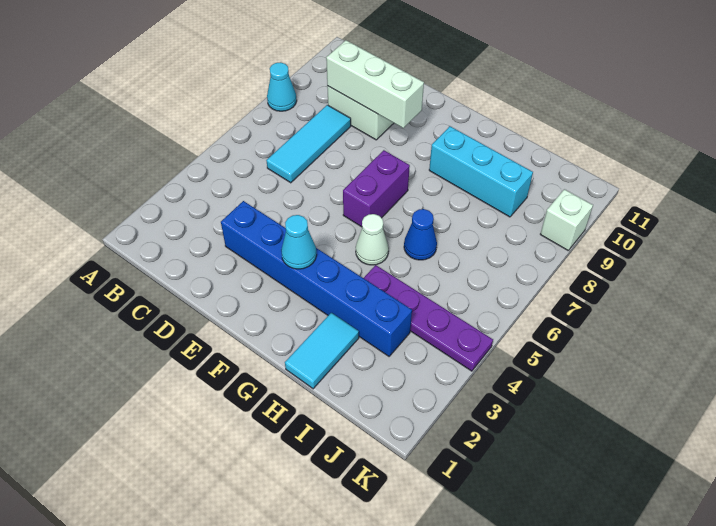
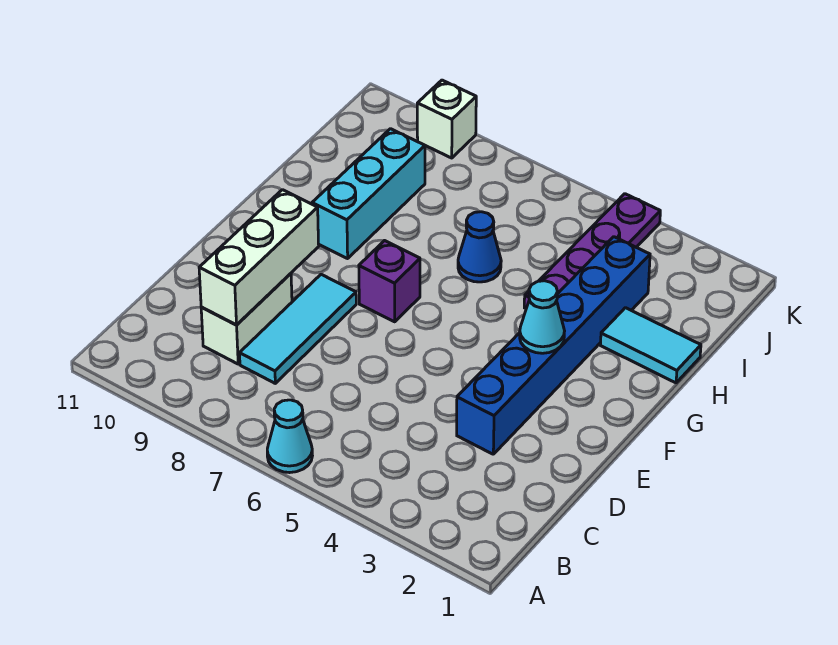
cyan cone A8 level 1 -> cyan cone A6 level 1
cyan tile C6:C8 level 1 -> cyan tile C8:E8 level 1
purple brick F6:F7 level 1 -> purple brick F7 level 1
white cone G5 level 1 -> none

